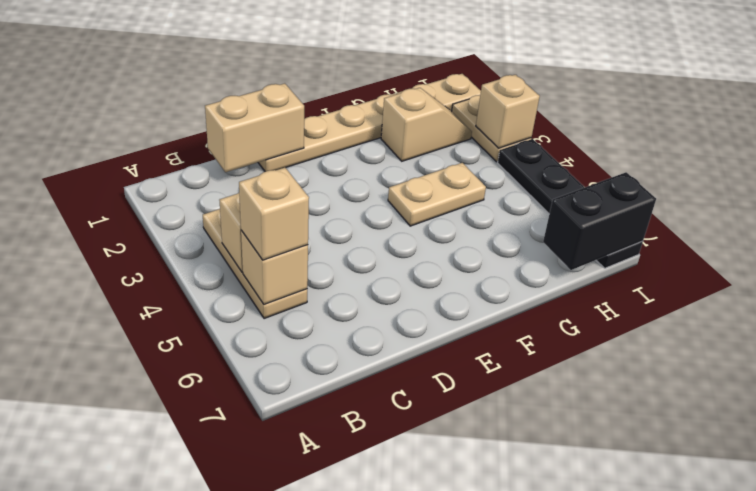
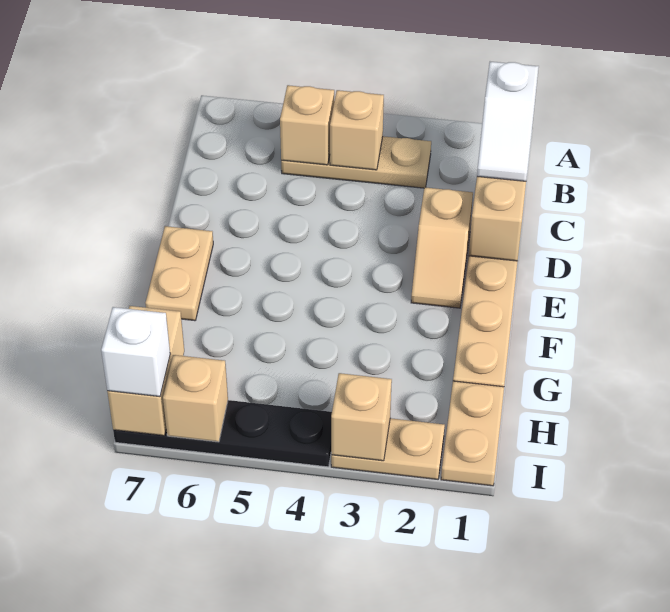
none -> white slope B1:C1 level 3 top B
tan brick B5 level 3 -> tan brick I6 level 2
tan plate F4:G4 level 1 -> tan plate E7:F7 level 1
tan slope G2:H2 level 1 top G -> tan slope D2:E2 level 1 top D
black brick H7:I7 level 2 -> tan brick H7:I7 level 2
none -> white brick I7 level 3

